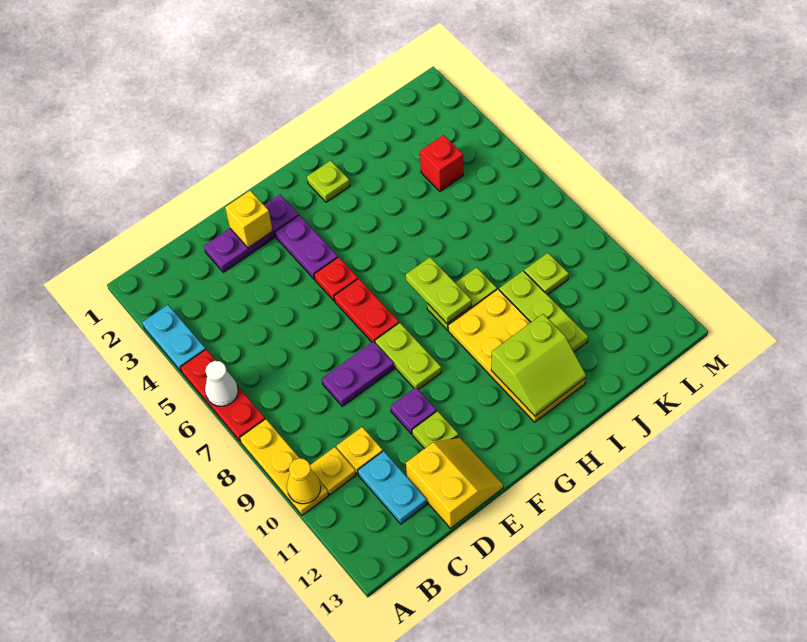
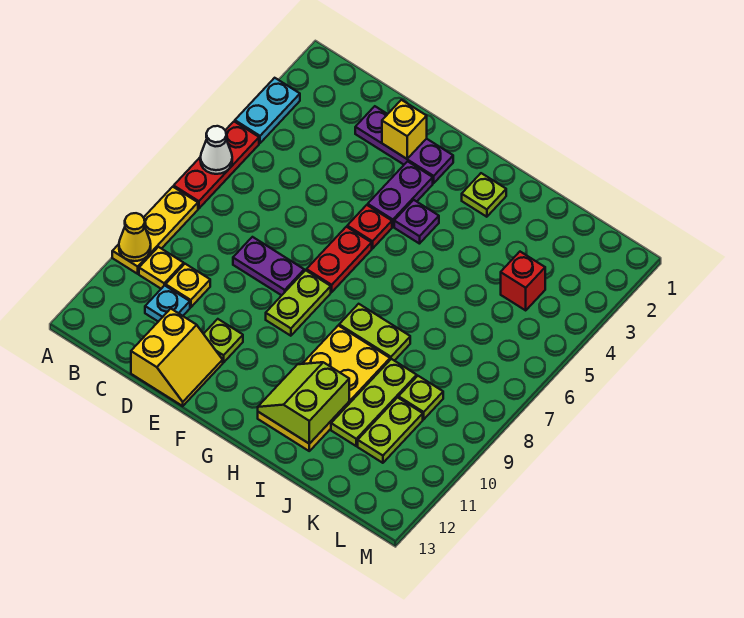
cyan plate C11:C12 level 1 -> cyan plate C11 level 1
purple plate E10 level 1 -> purple plate G4 level 1
lime plate H7:H8 level 2 -> lime plate K10:K11 level 1
lime slope H11:I12 level 2 top 11 -> lime slope H11:I12 level 2 top I

